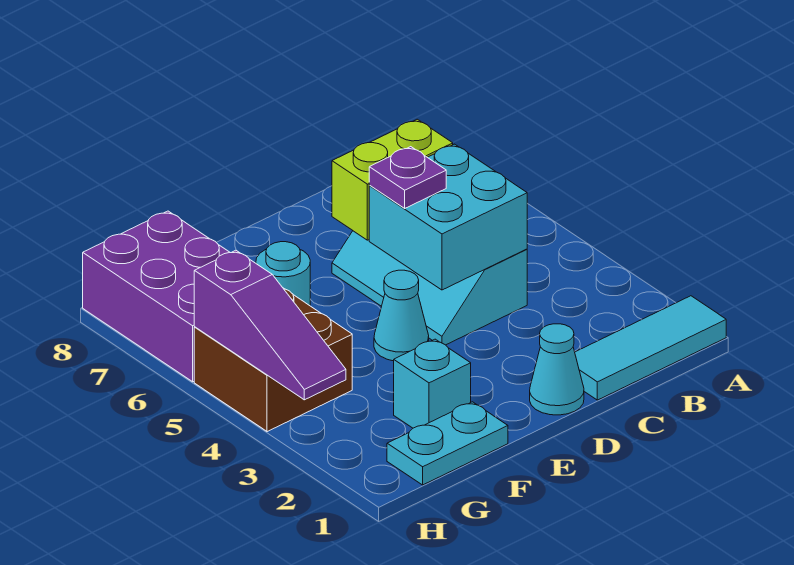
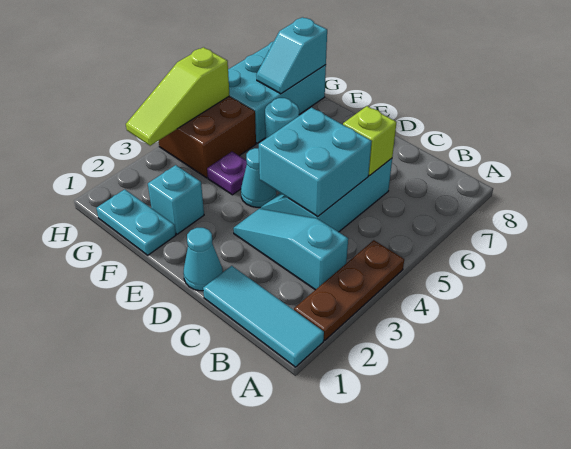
none -> brown plate A2:A4 level 1
none -> cyan slope B3:D3 level 1 top B
lime brick C6:D6 level 2 -> lime brick C6 level 2
purple plate D5 level 3 -> purple plate F4 level 1
purple brick G6:H8 level 1 -> cyan brick G6:H8 level 1
none -> cyan slope G7:G8 level 2 top 8
purple slope H3:H5 level 2 top 5 -> lime slope H3:H5 level 2 top 5

